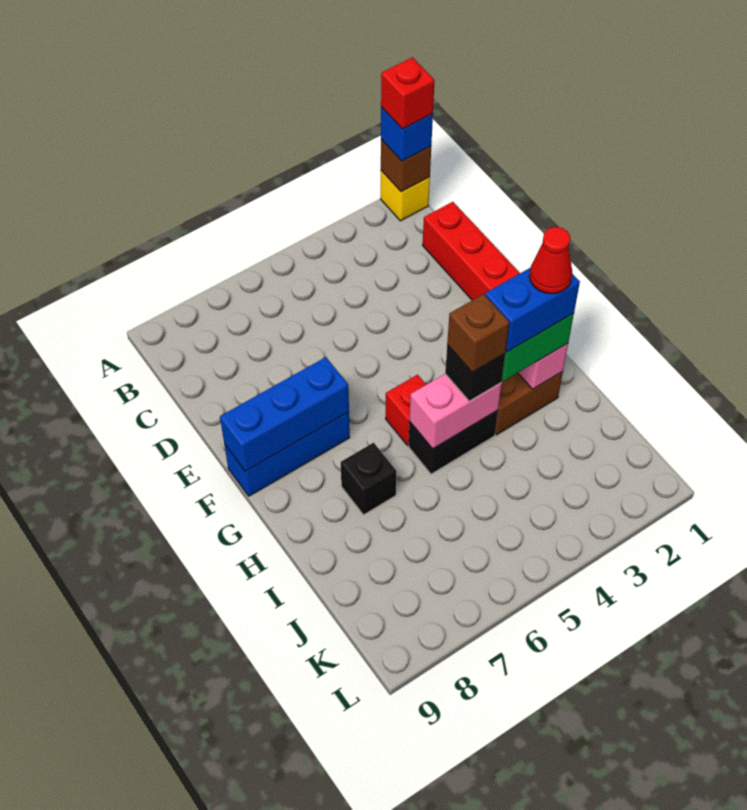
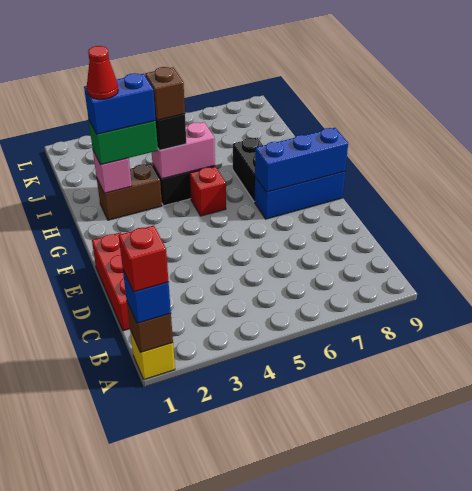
black brick H7 level 1 -> black brick G7:H7 level 1

